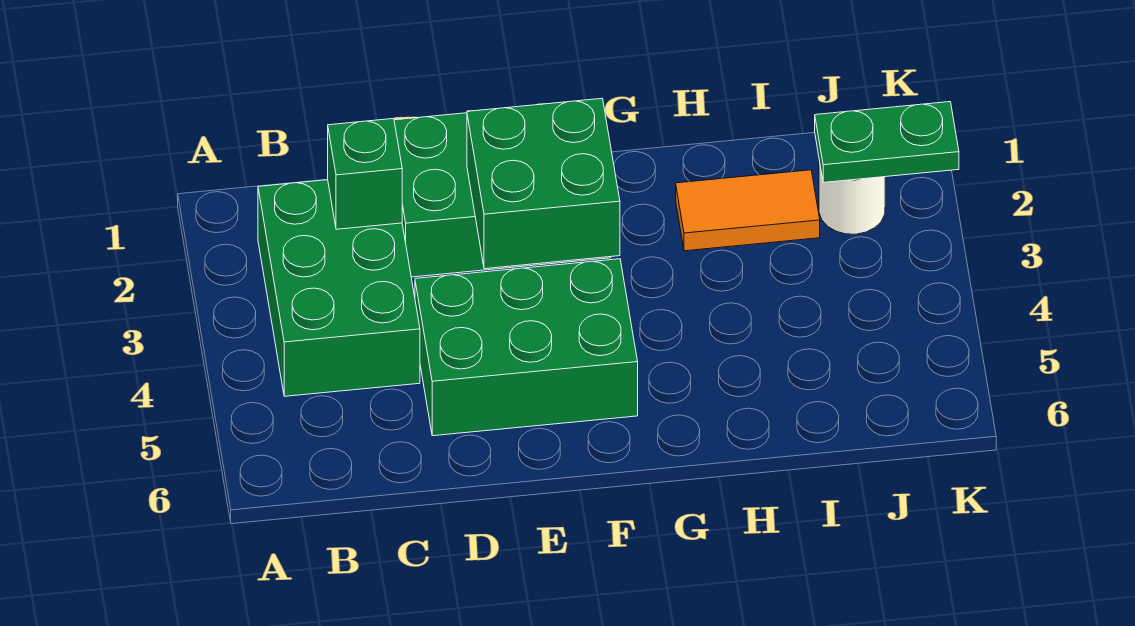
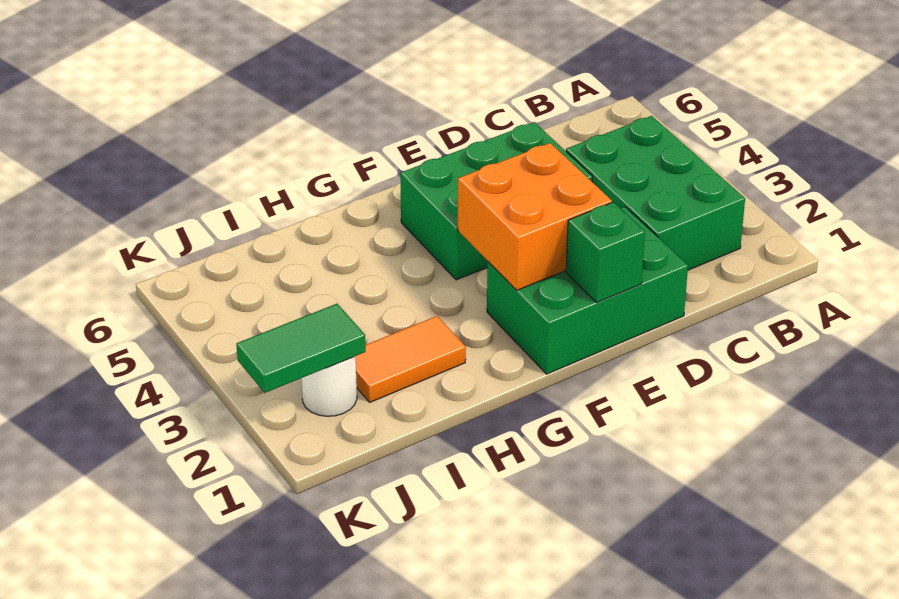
green brick C2 level 2 -> green brick E1 level 2
green brick E2:F3 level 2 -> orange brick E2:F3 level 2
green plate J2:K2 level 2 -> green tile J2:K2 level 2

